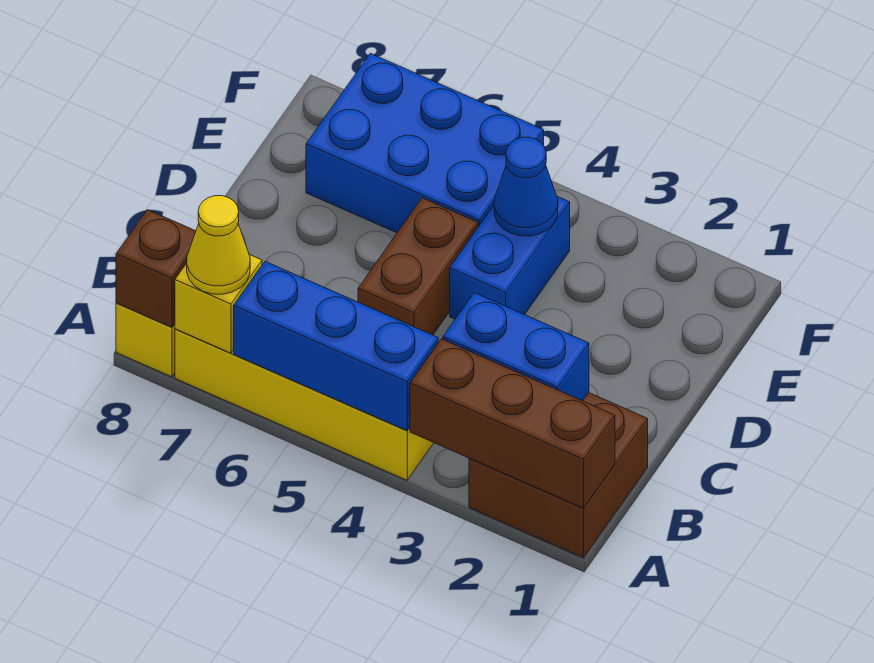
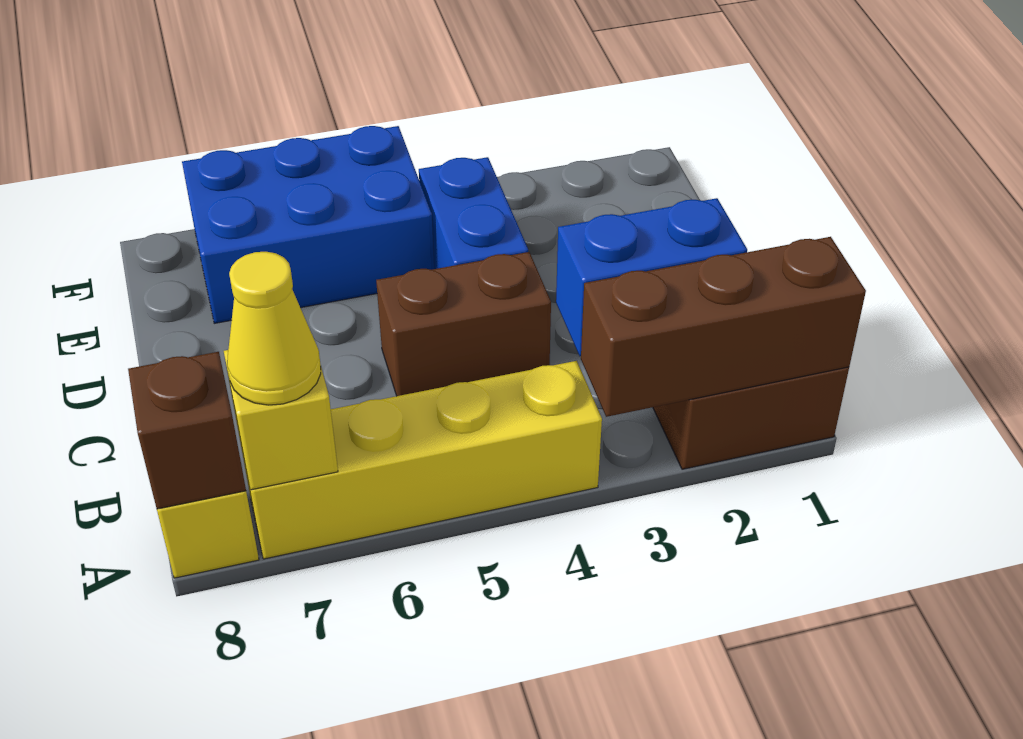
blue brick A4:A6 level 2 -> none
brown brick C5:D5 level 1 -> brown brick C4:C5 level 1
blue cone E4 level 2 -> none

